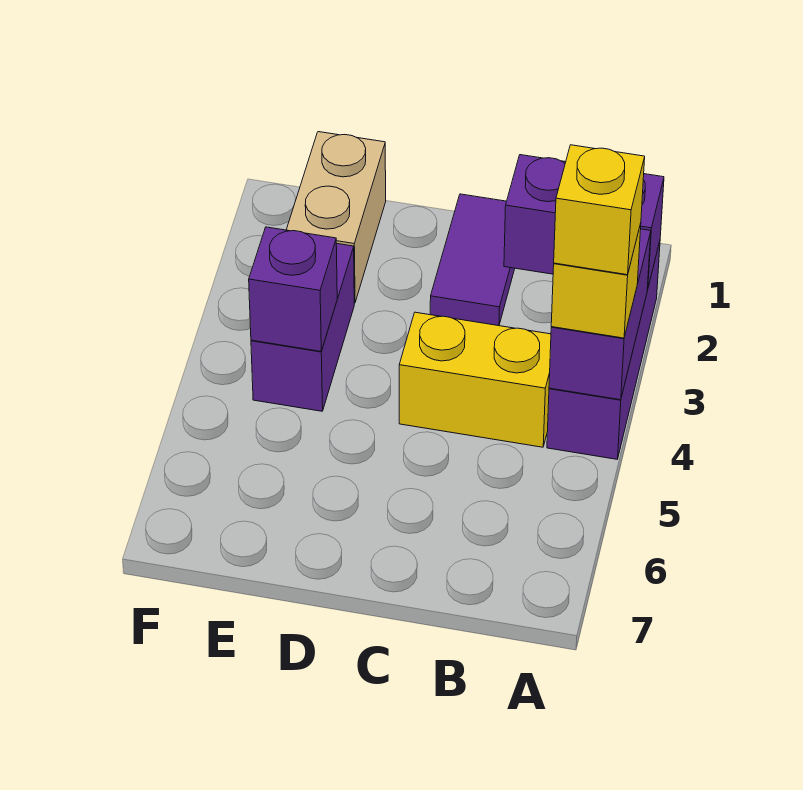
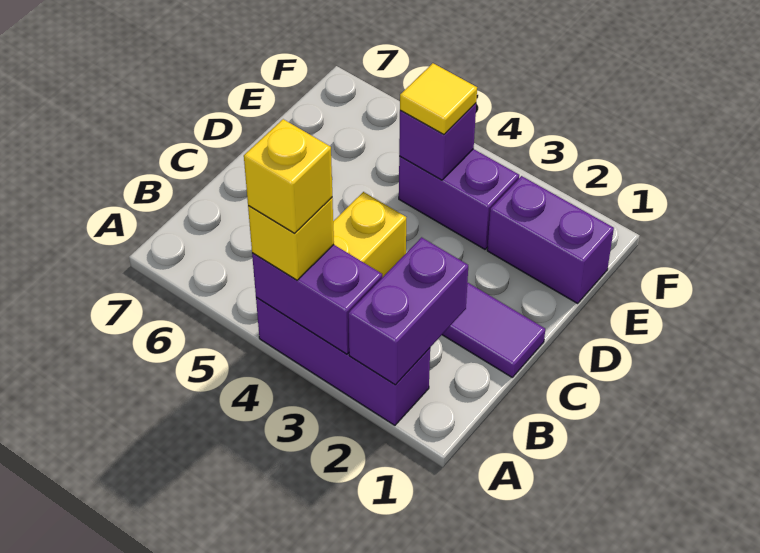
tan brick E1:E2 level 1 -> purple brick E1:E2 level 1
none -> yellow tile E4 level 3

